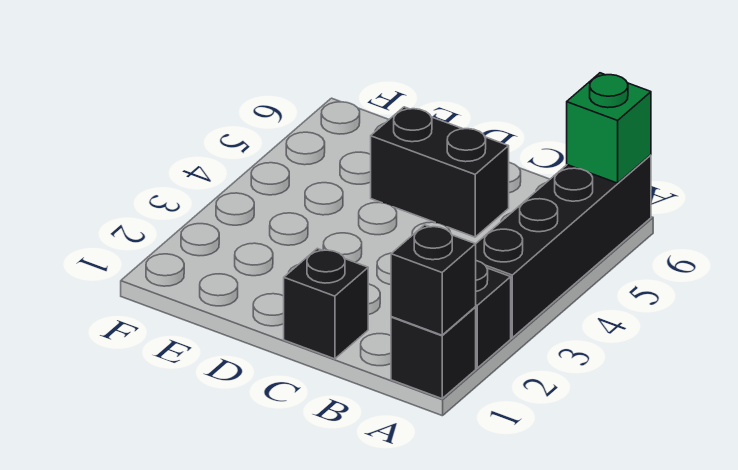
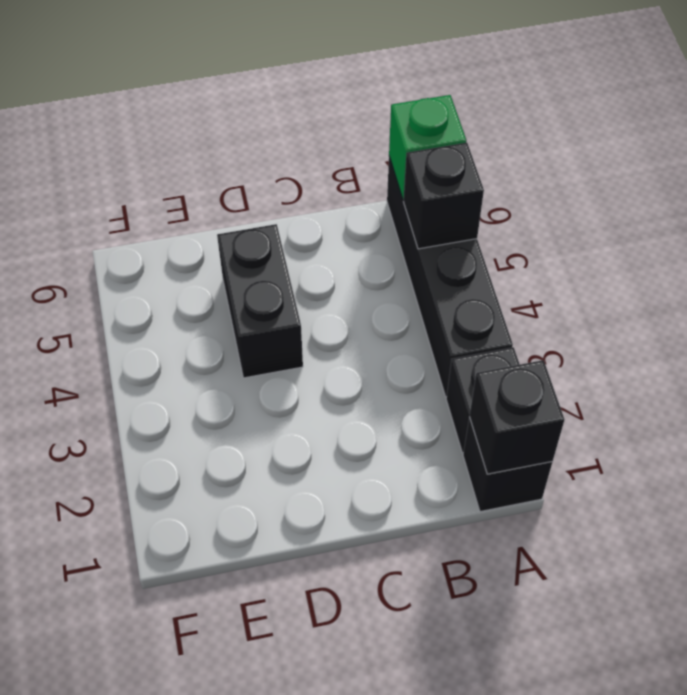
black brick C1 level 1 -> black brick A5 level 2
black brick C5:D5 level 1 -> black brick D4:D5 level 1

